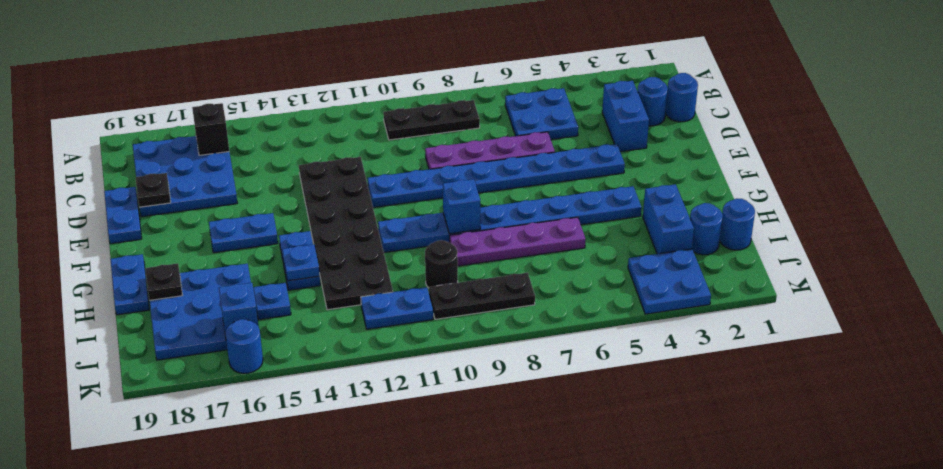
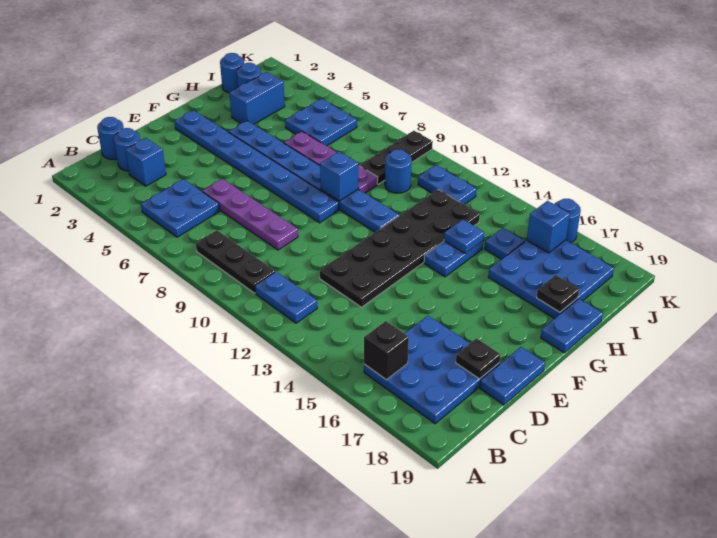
blue brick C3:D3 level 1 -> blue brick C3 level 1
blue plate E4:E11 level 1 -> blue plate F2:F9 level 1
blue plate F15:F16 level 1 -> blue plate B11:B12 level 1
black round brick I10 level 1 -> blue round brick I10 level 1
blue plate J3:K4 level 1 -> blue plate I5:J6 level 1
black plate J8:J10 level 1 -> black plate I9:K9 level 1

